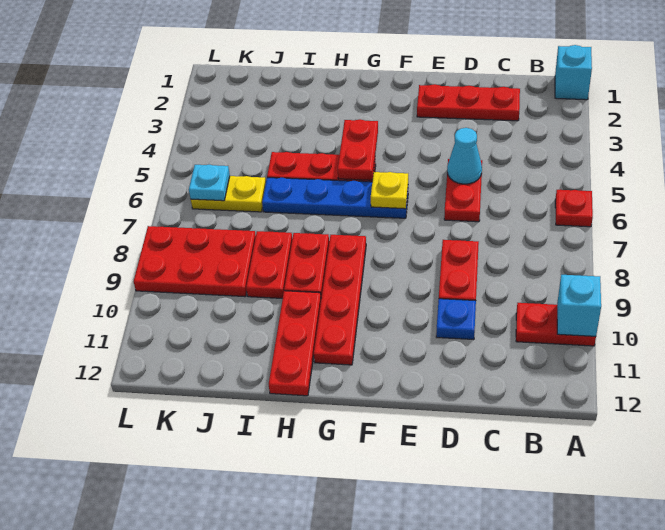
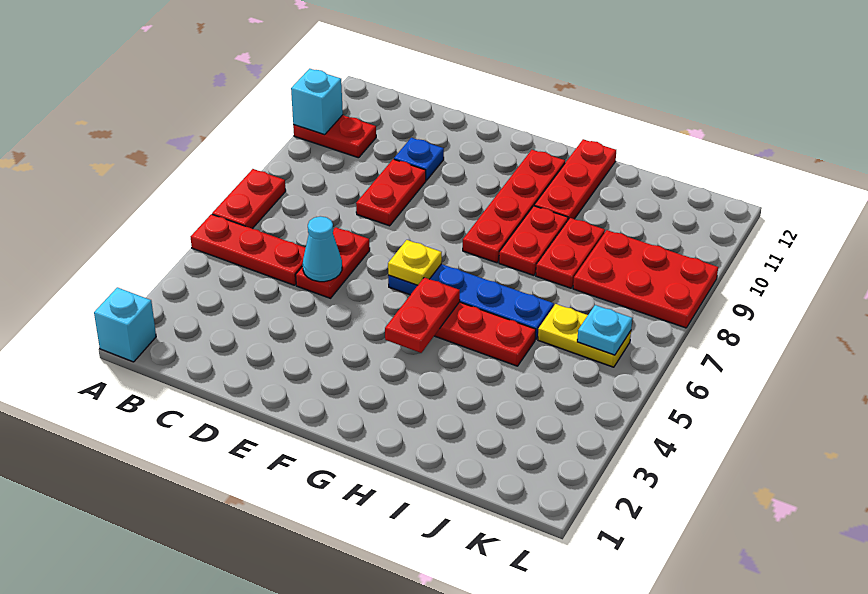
red plate A6 level 1 -> red plate A6:A7 level 1
red plate C2:E2 level 1 -> red plate A5:C5 level 1

